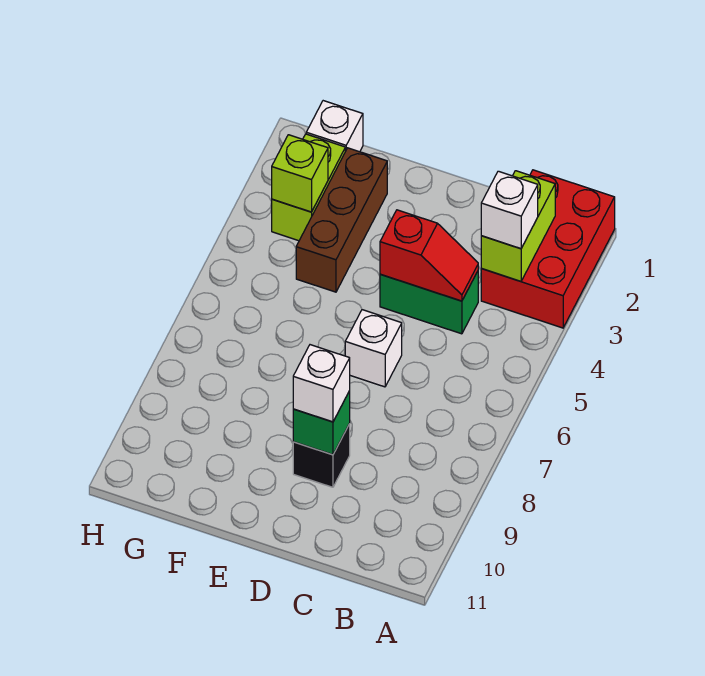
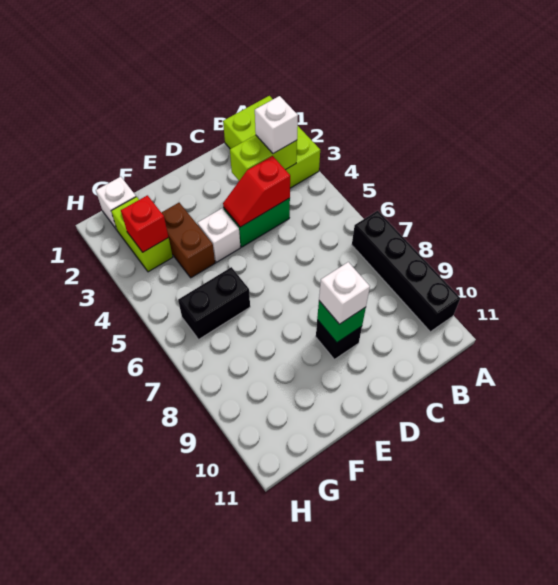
red brick A1:B3 level 1 -> lime brick A1:B3 level 1
none -> black brick A7:A10 level 1
lime brick B2:B3 level 2 -> lime brick B3:C3 level 2
red slope C4:D4 level 2 top D -> red slope C4:D4 level 2 top C
white brick D6 level 1 -> white brick E4 level 1
brown brick F2:F4 level 1 -> brown brick F3:F4 level 1
none -> black brick F6:G6 level 1
lime brick G3 level 2 -> red brick G3 level 2

